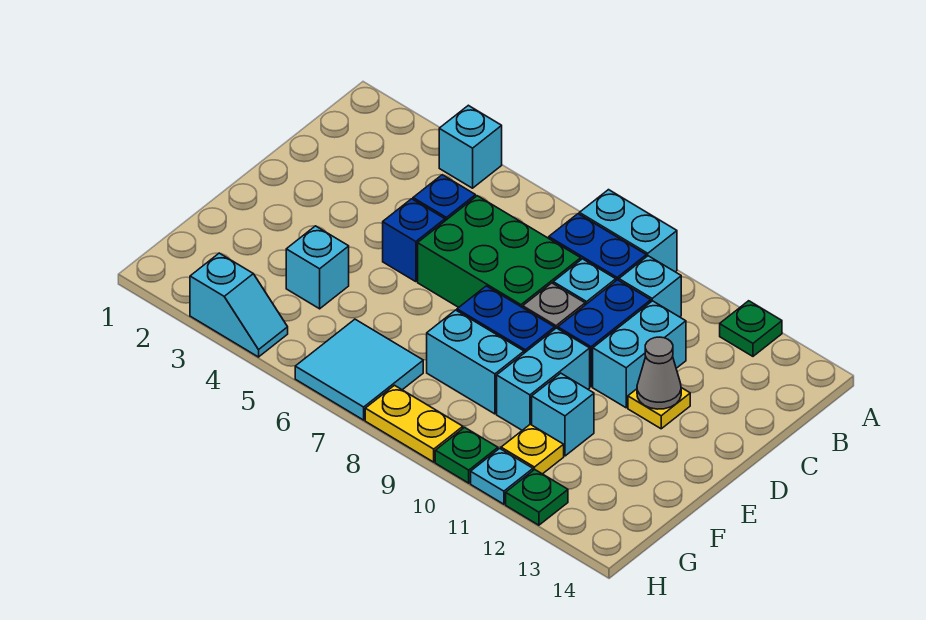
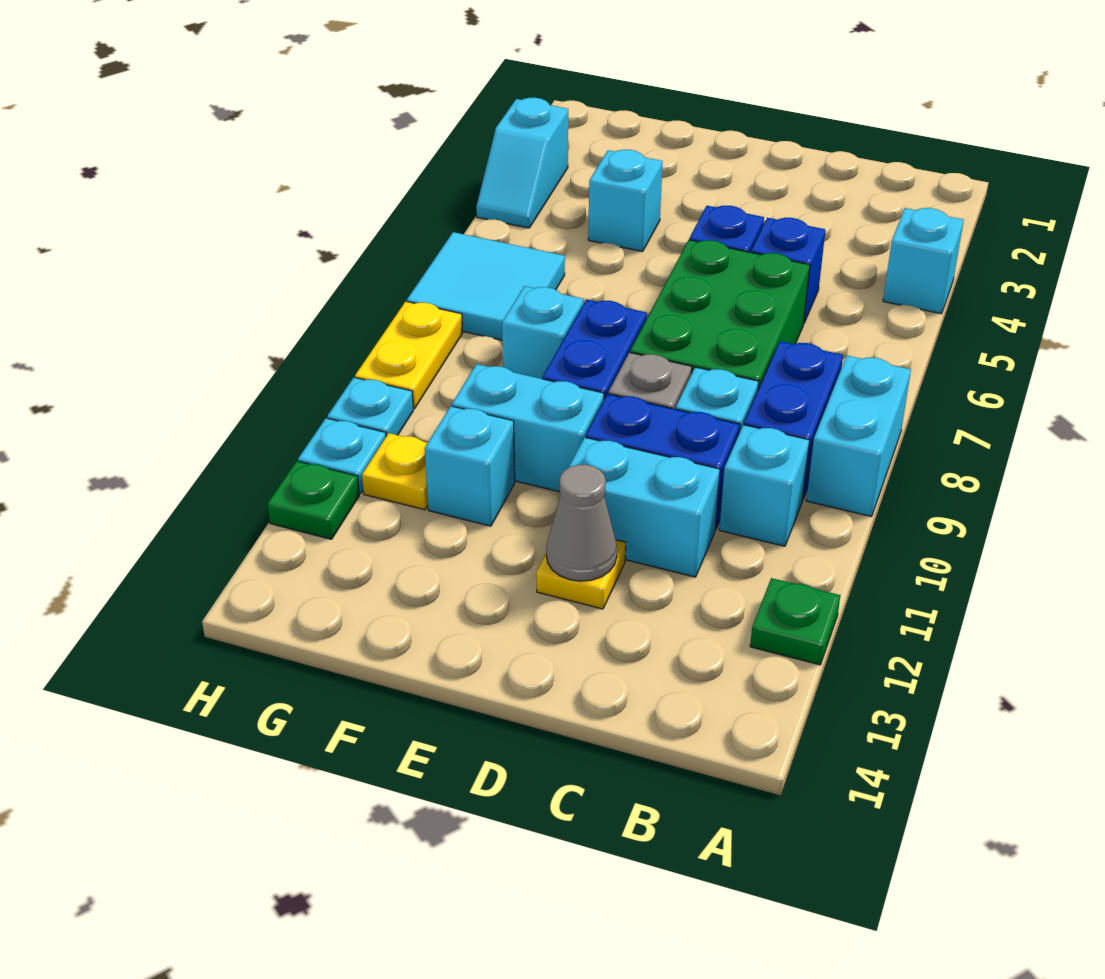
cyan brick F8:F9 level 1 -> cyan brick F8 level 1
green plate H10 level 1 -> cyan plate H10 level 1

